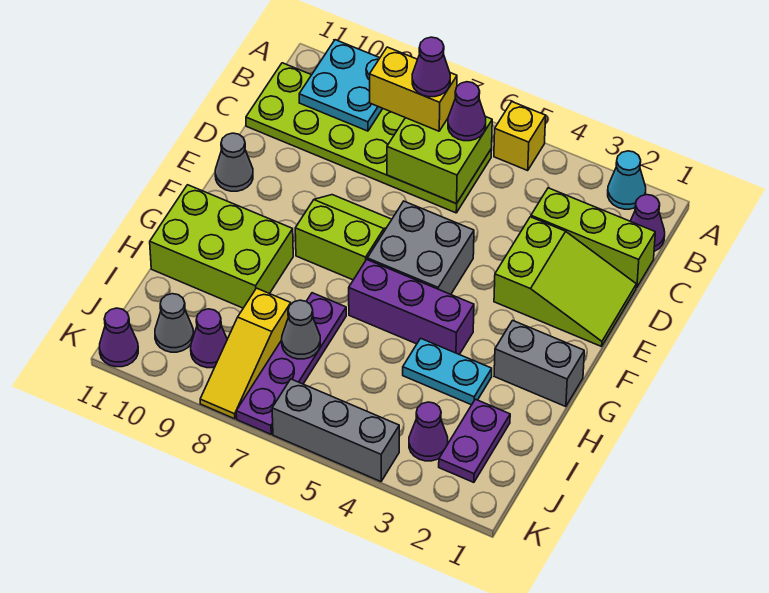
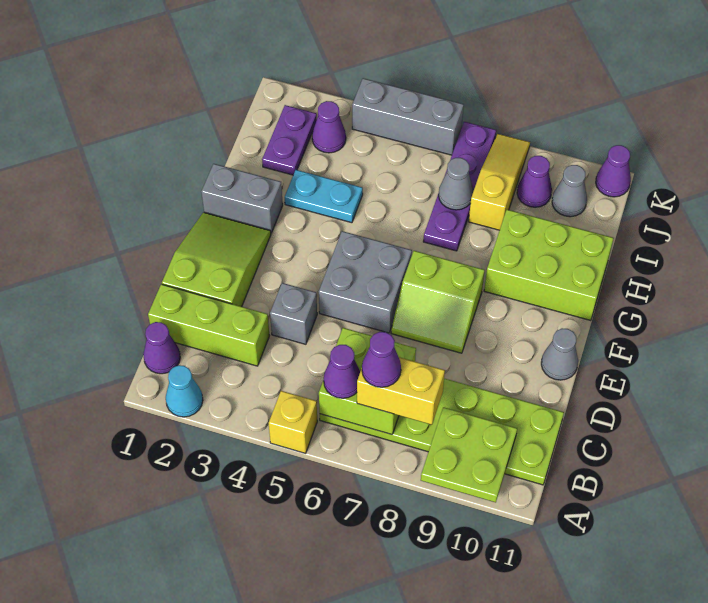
cyan plate A9:B10 level 2 -> lime plate A9:B10 level 2
lime slope D1:E3 level 1 top 3 -> lime slope D1:F2 level 1 top D
none -> grey brick D4 level 1
purple brick G4:G6 level 1 -> none

